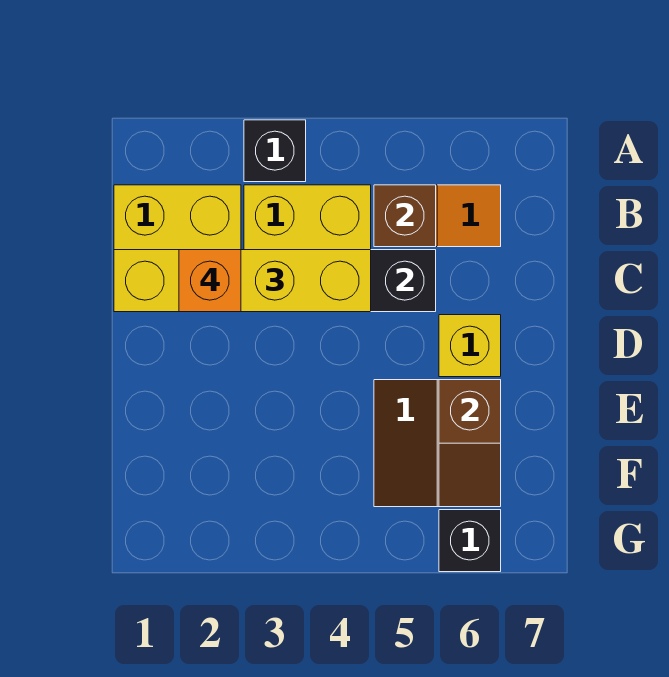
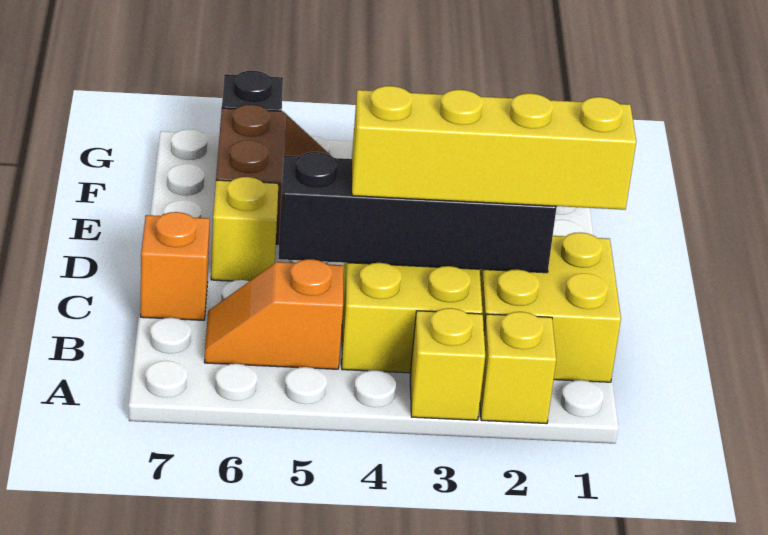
none -> yellow brick A2 level 1
black brick A3 level 1 -> yellow brick A3 level 1
brown brick B5 level 2 -> none
orange brick C2 level 4 -> orange brick C7 level 1
brown slope E6:F6 level 2 top E -> none

